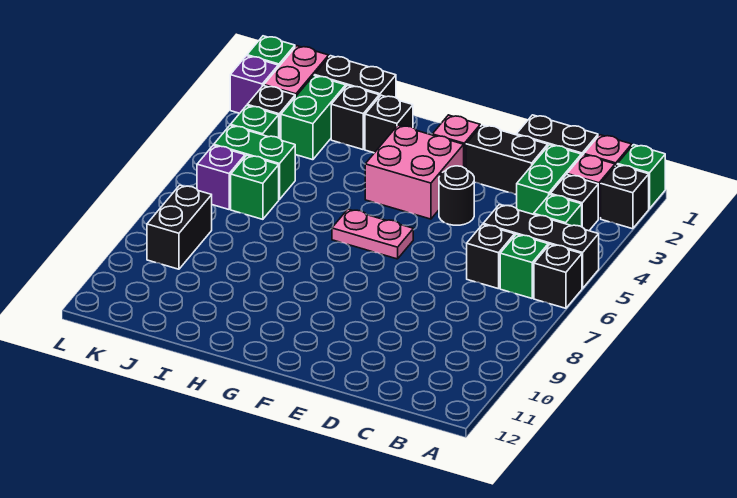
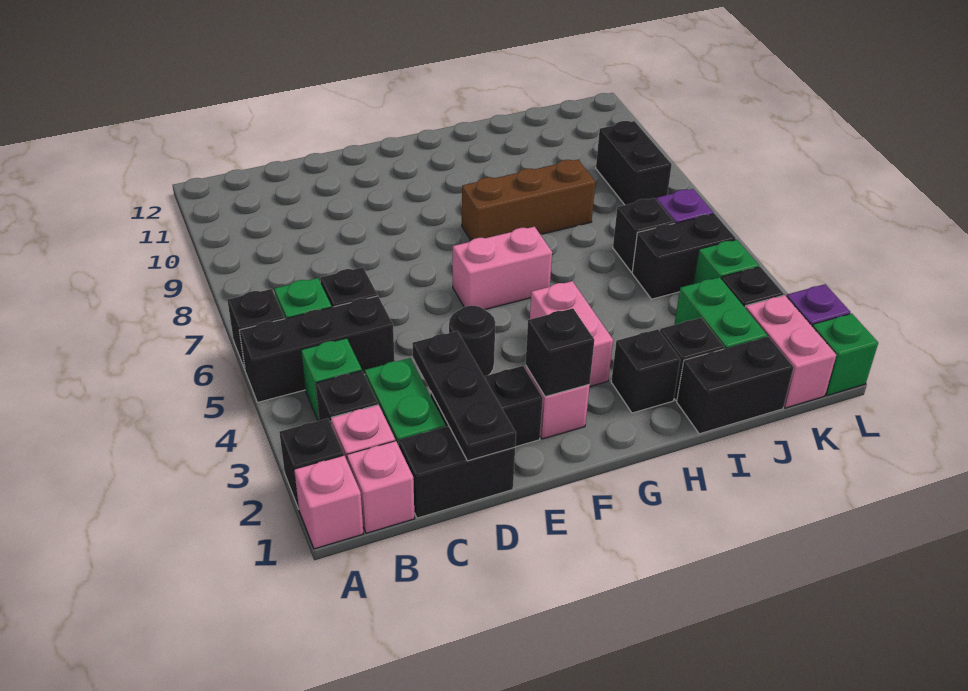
green brick A1 level 1 -> pink brick A1 level 1
none -> black plate D1:D3 level 2
none -> black brick F2 level 2
pink brick F3:G4 level 1 -> pink brick G3:G4 level 1
pink plate F6:G6 level 1 -> pink brick F6:G6 level 1
none -> brown brick G8:I8 level 1
green brick J5:K5 level 1 -> black brick J5:K5 level 1
green brick J6 level 1 -> black brick J6 level 1

